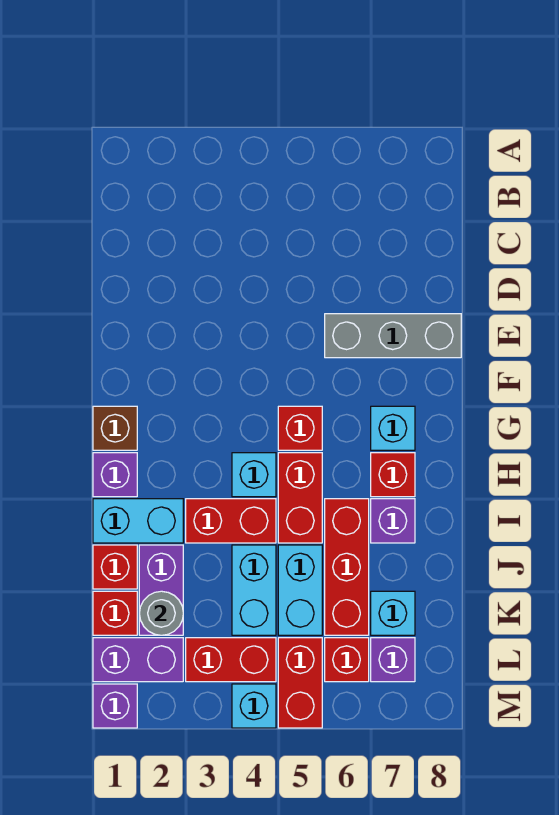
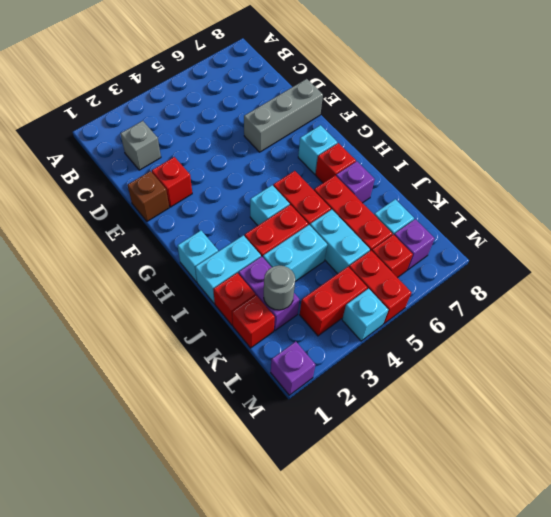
none -> grey brick C2 level 1
brown brick G1 level 1 -> brown brick E1 level 1
red brick G5 level 1 -> red brick E2 level 1
purple brick H1 level 1 -> cyan brick H1 level 1
cyan brick J4:K4 level 1 -> cyan brick J3:J4 level 1
purple brick L1:L2 level 1 -> none

